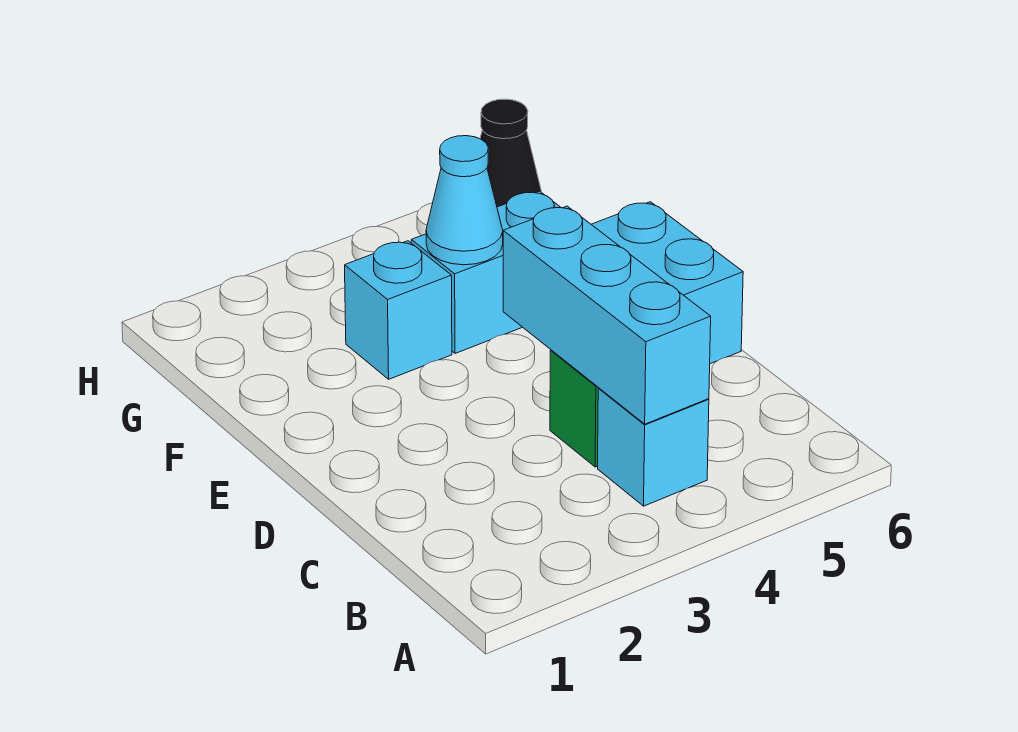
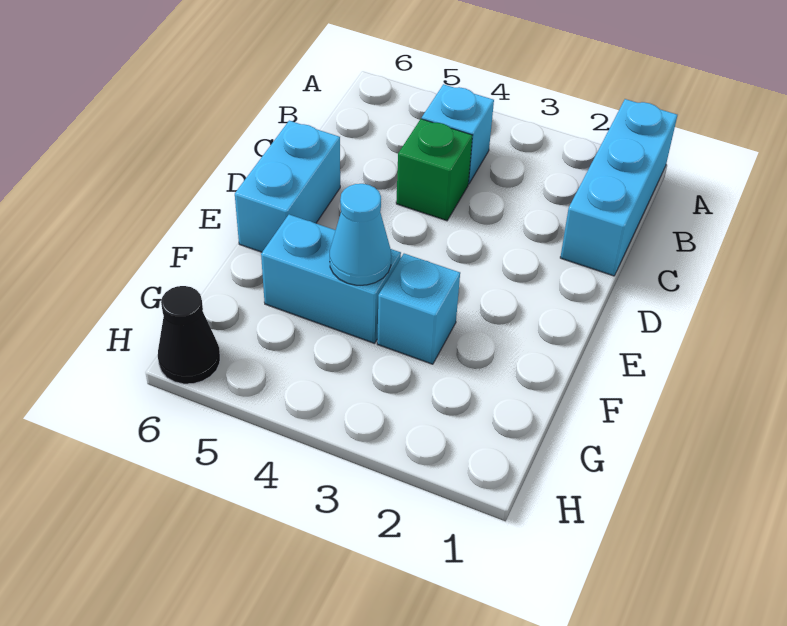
cyan brick B4:D4 level 2 -> cyan brick A1:C1 level 1

